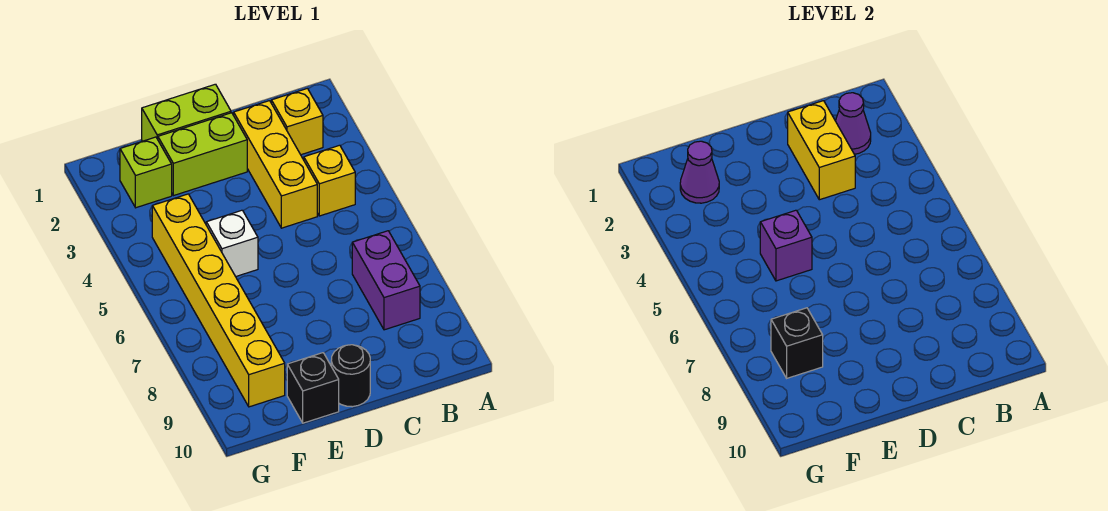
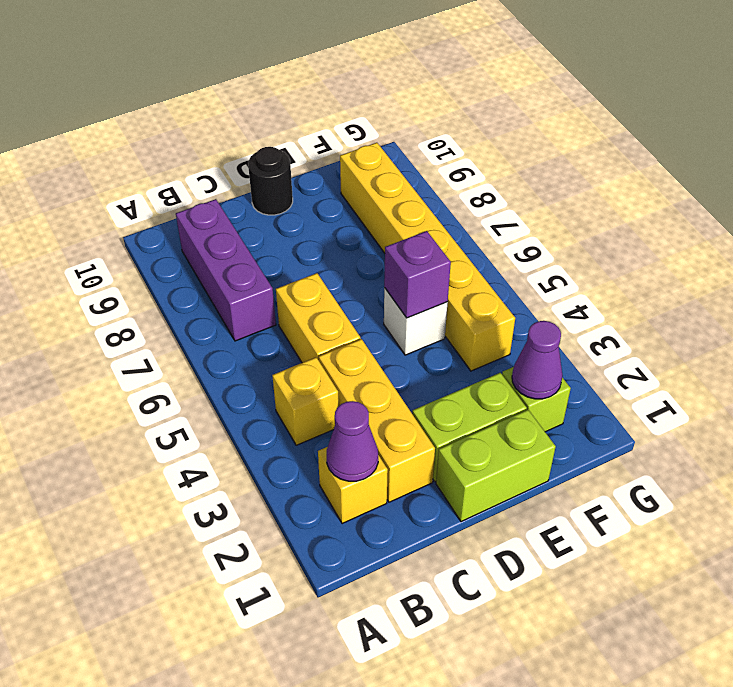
purple brick B7:B8 level 1 -> purple brick B7:B9 level 1
yellow brick C2:C3 level 2 -> yellow brick C5:C6 level 1
black brick E10 level 1 -> none
black brick F8 level 2 -> none

